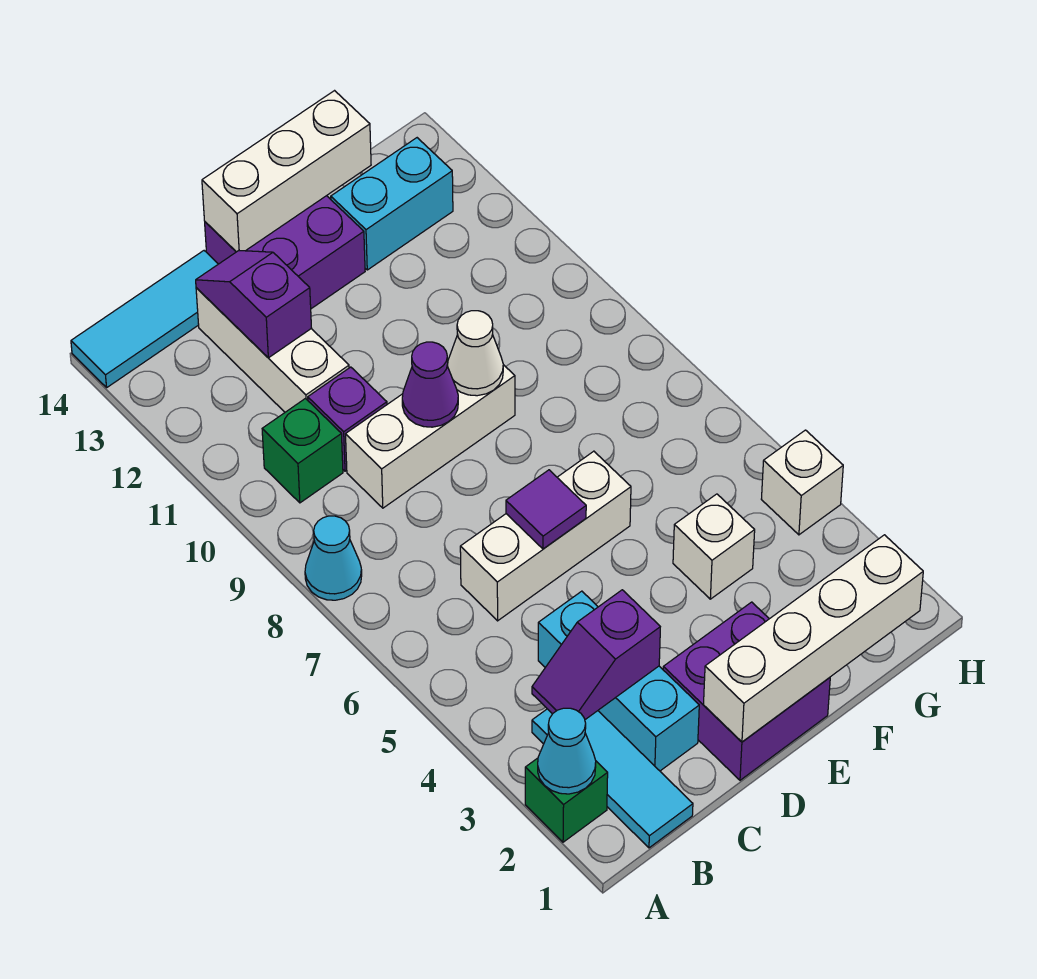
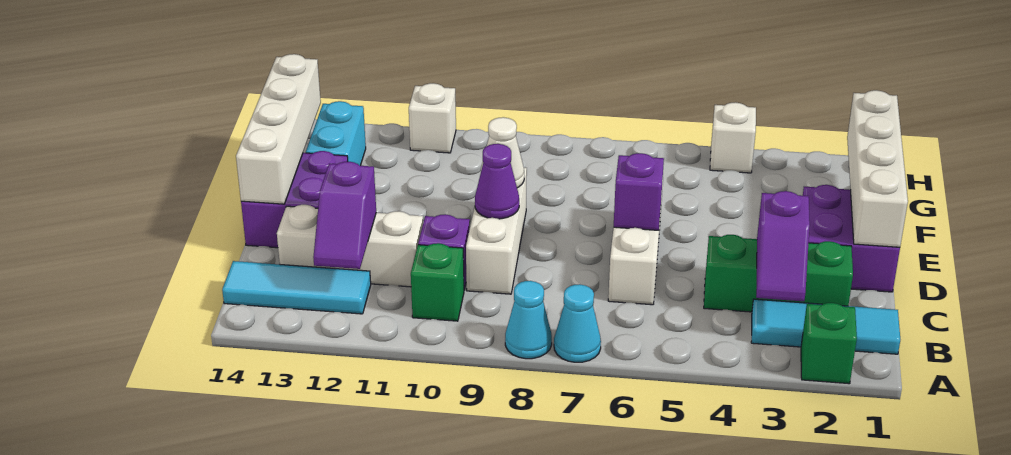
cyan cone A2 level 2 -> cyan cone A7 level 1
cyan tile A14:C14 level 1 -> cyan tile B12:B14 level 1
cyan brick C2:C4 level 1 -> green brick C2:C4 level 1
purple slope C12:C13 level 2 top 12 -> purple slope B12:C12 level 2 top C
purple tile D6 level 2 -> purple brick D6 level 2
white brick D14:F14 level 2 -> white brick D14:G14 level 2
white brick F4 level 1 -> white brick H11 level 1

